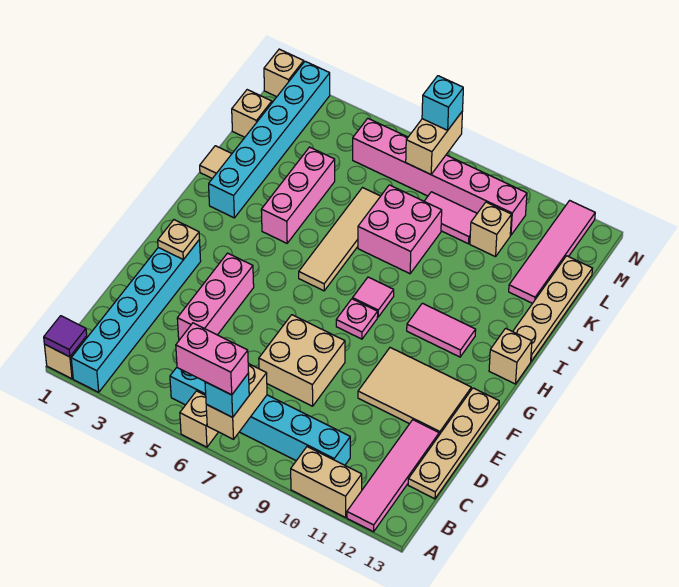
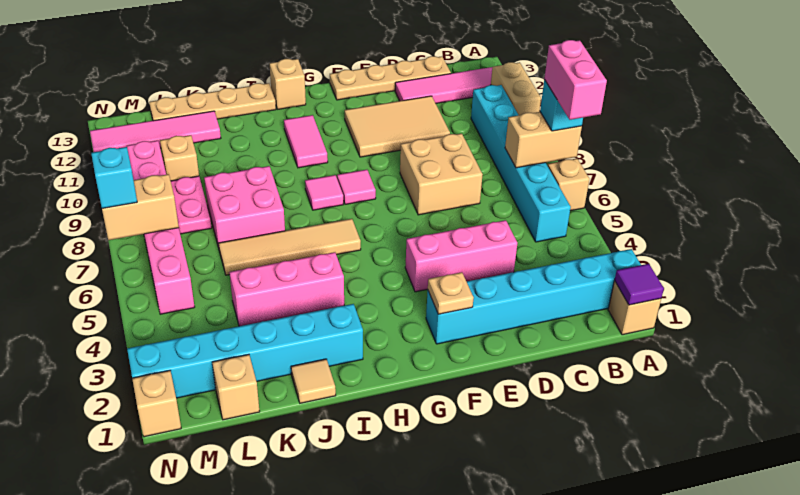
tan tile E10:F12 level 1 -> tan tile D10:F11 level 1
pink plate G8 level 1 -> pink tile G8 level 1
pink tile L8:L9 level 1 -> pink plate L8:L9 level 1

